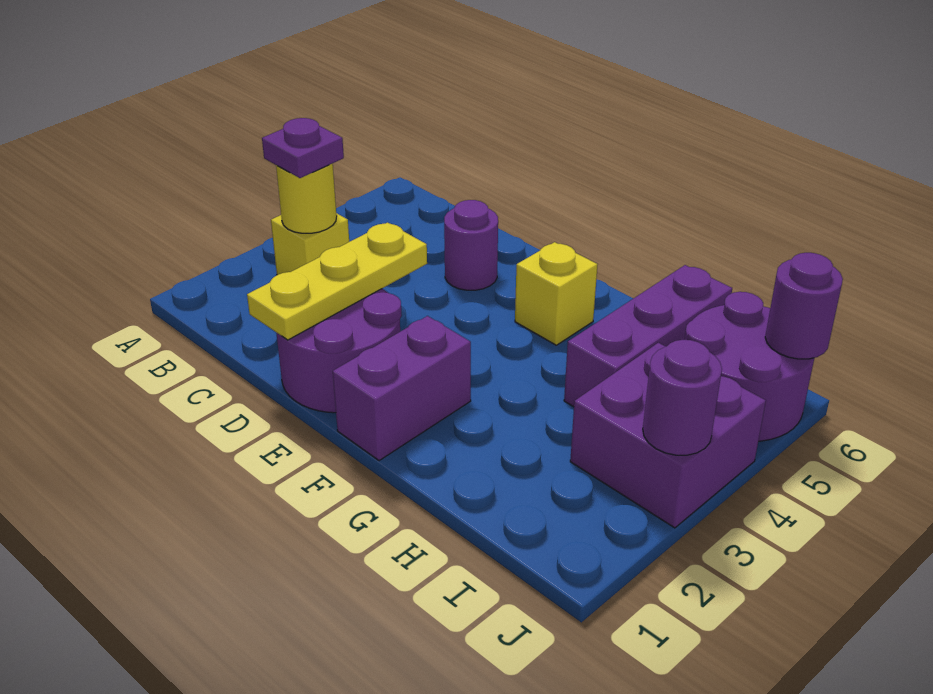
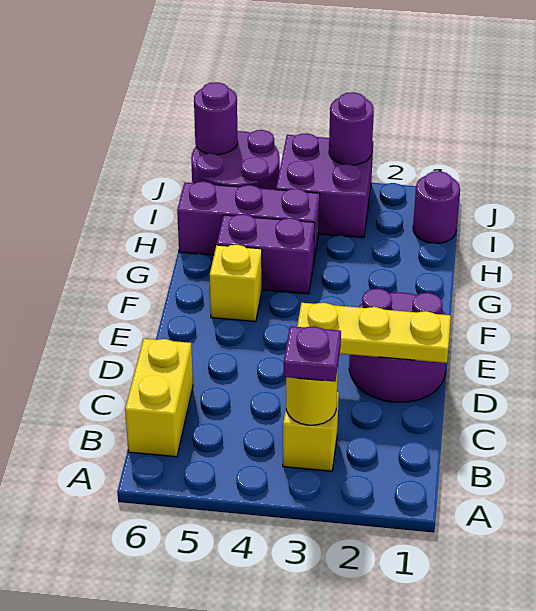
none -> yellow brick B6:C6 level 1
purple round brick D5 level 1 -> purple round brick I1 level 1
purple brick F1:F2 level 1 -> purple brick G4:G5 level 1

